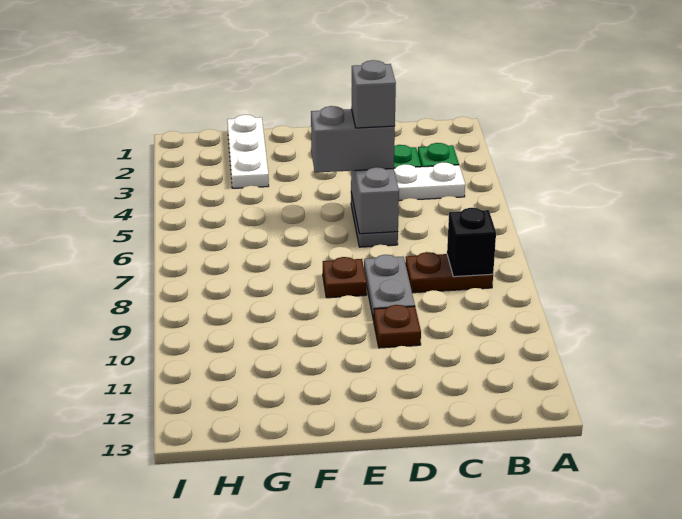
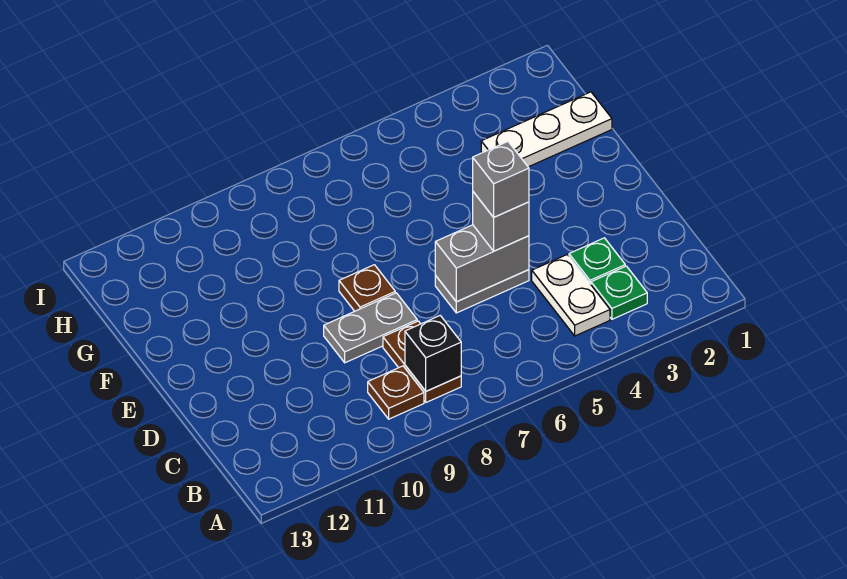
grey brick D5:E5 level 3 -> grey brick D5 level 3
brown plate D10 level 1 -> brown plate B9 level 1

